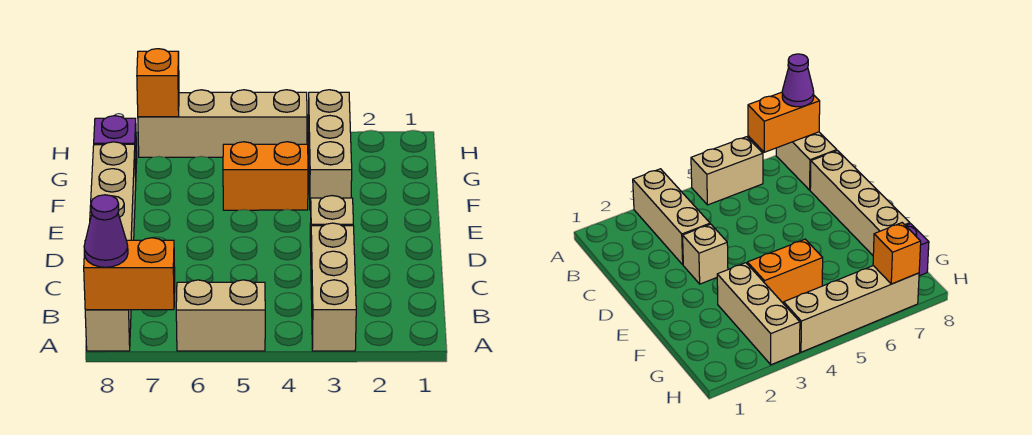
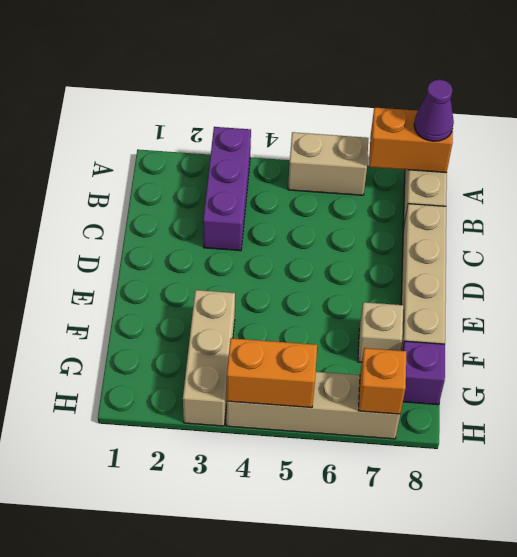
tan brick A3:C3 level 1 -> purple brick A3:C3 level 1
tan brick D3 level 1 -> tan brick F7 level 1
orange brick F4:F5 level 1 -> orange brick H4:H5 level 2

